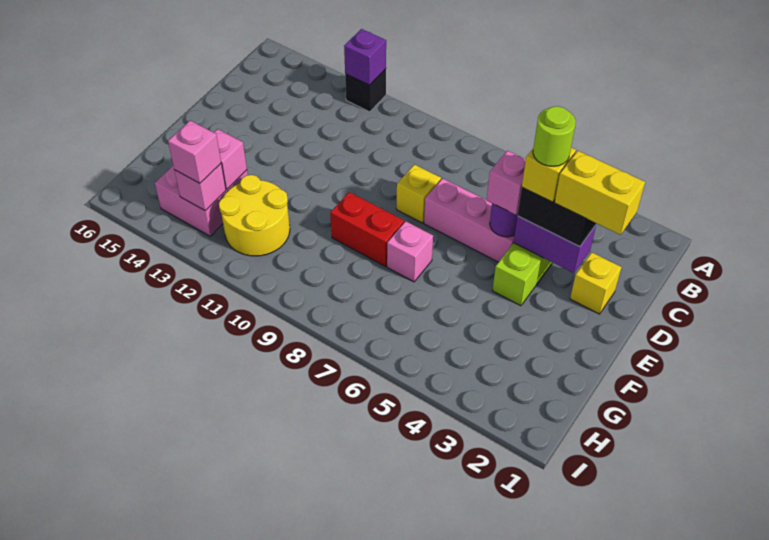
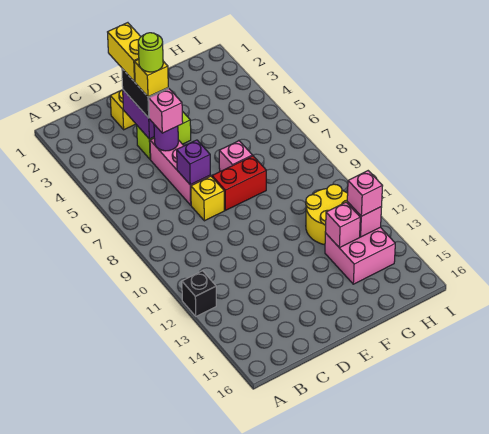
purple brick A12 level 2 -> purple brick D7 level 2
red brick F8:F9 level 1 -> red brick E8:F8 level 1

